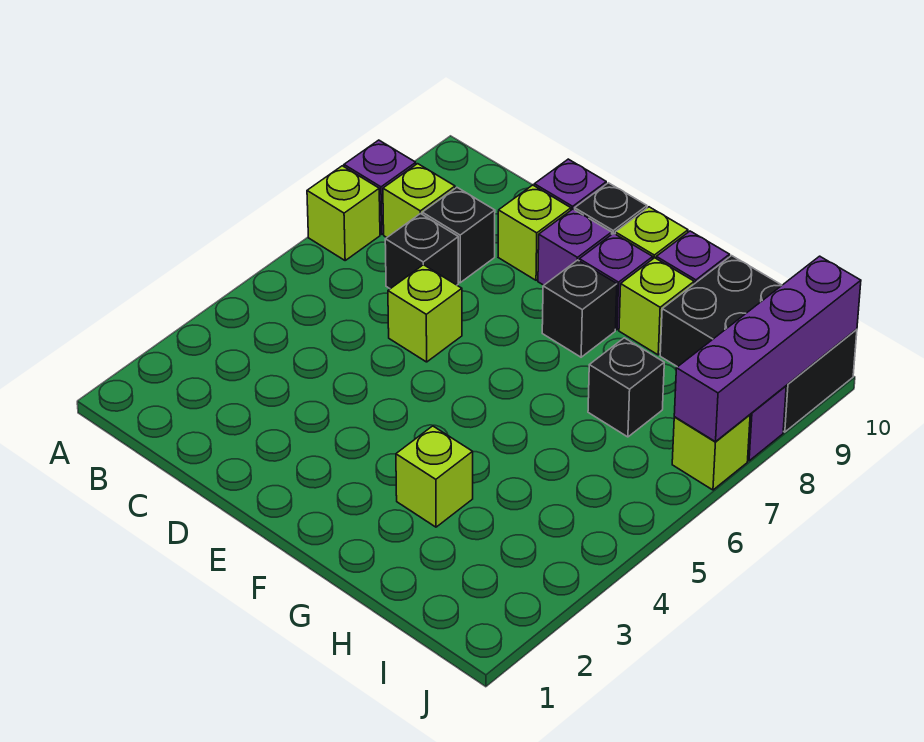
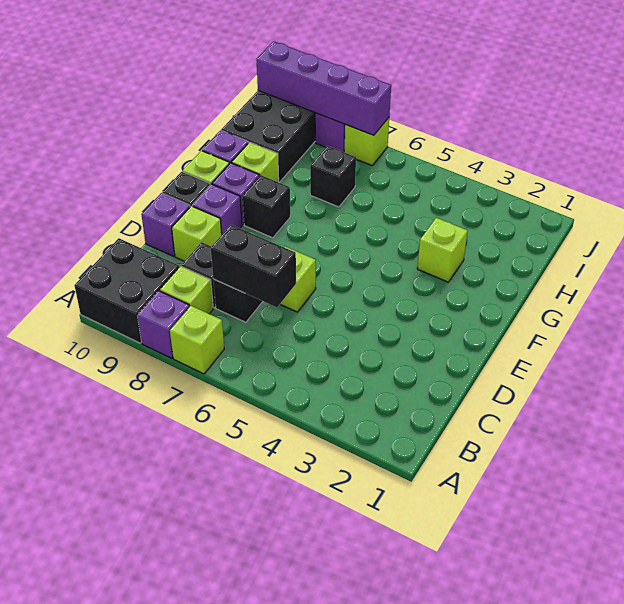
none -> black brick A9:B10 level 1
none -> black brick C6:C7 level 2

